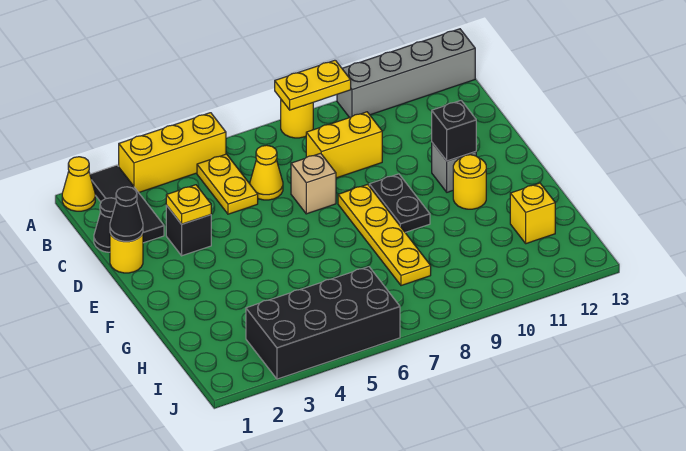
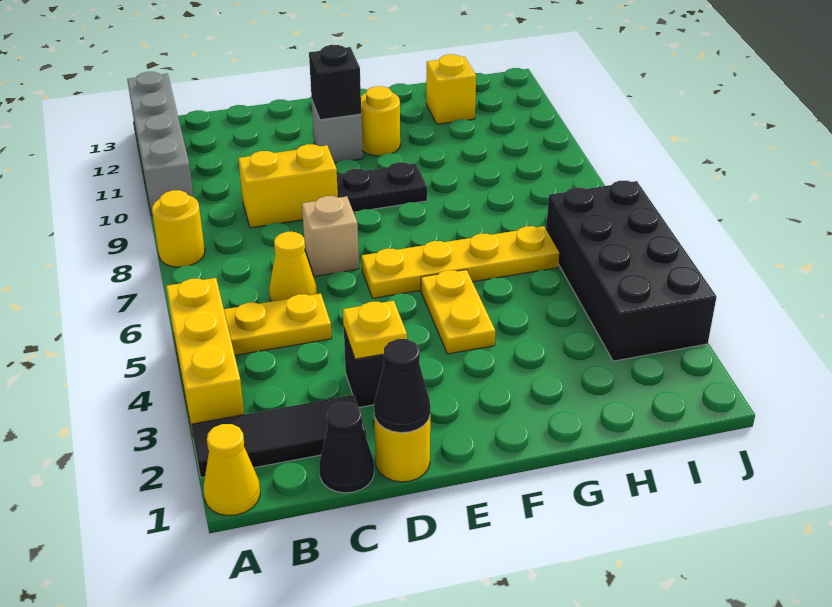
yellow plate A8:A9 level 2 -> yellow plate F4:F5 level 1
yellow brick C8:C9 level 1 -> yellow brick C9:D9 level 1
yellow plate E8:H8 level 1 -> yellow plate E6:H6 level 1

